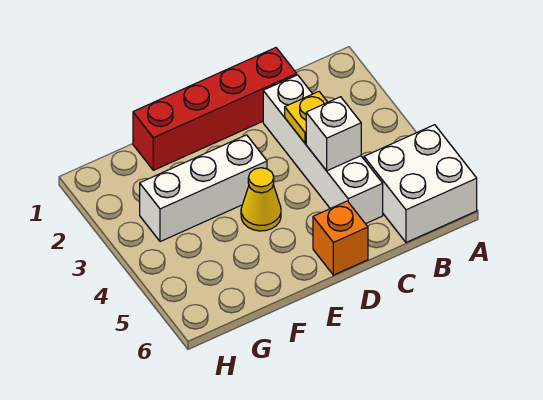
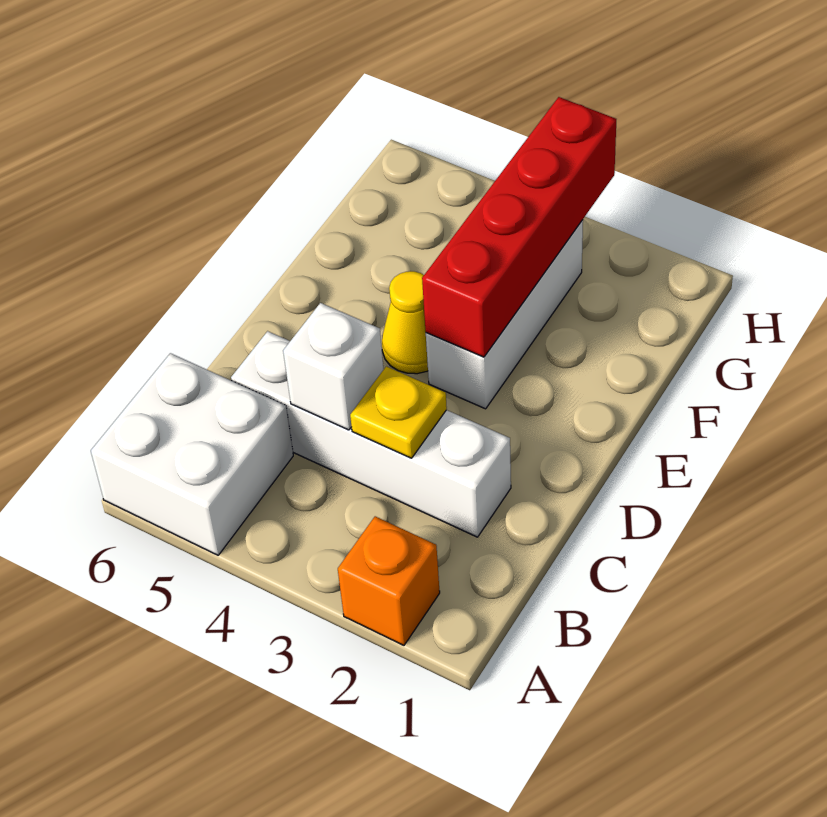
red brick C1:F1 level 1 -> red brick E3:H3 level 2
orange brick D6 level 1 -> orange brick A2 level 1

